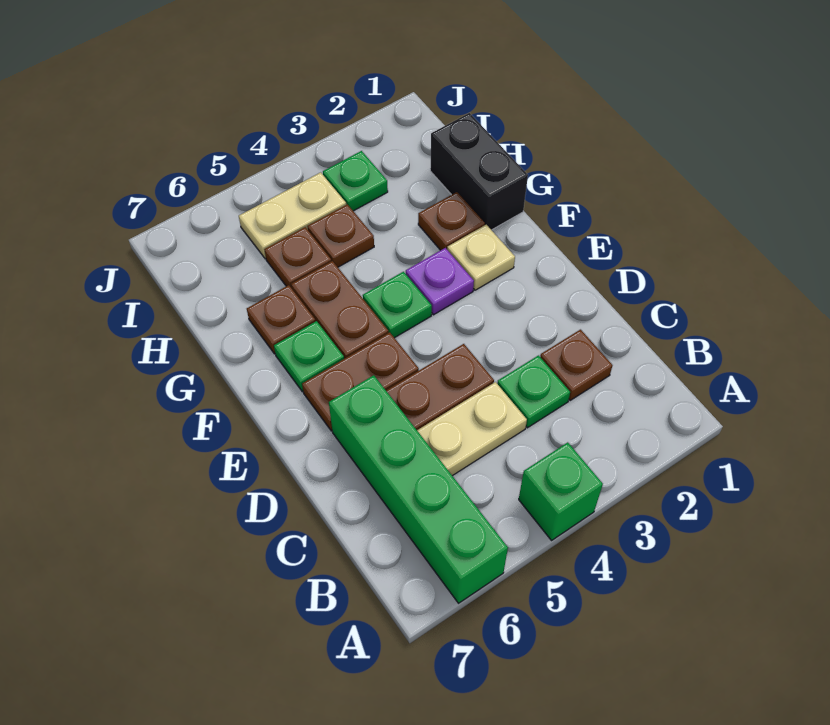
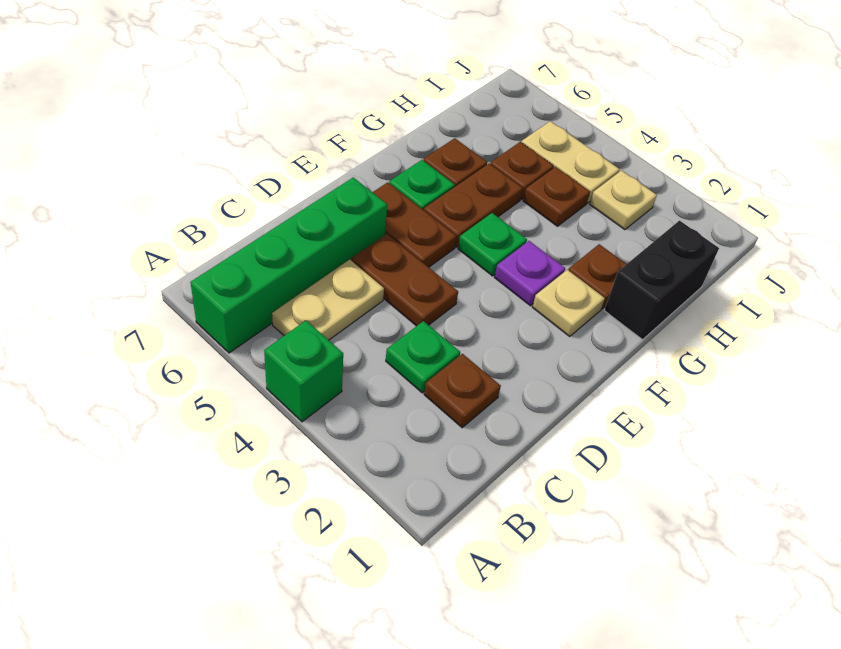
tan plate C4:C5 level 1 -> tan plate B5:C5 level 1
green plate I3 level 1 -> tan plate I3 level 1

